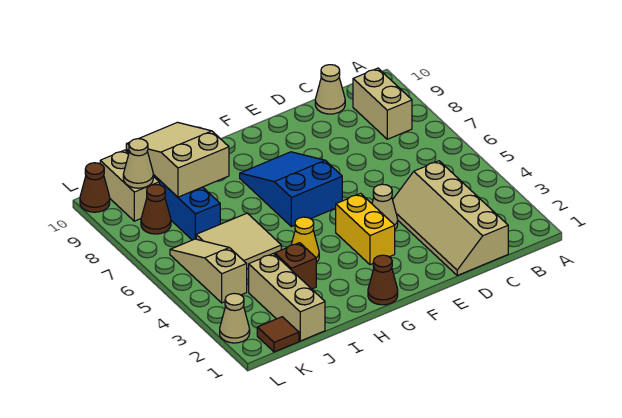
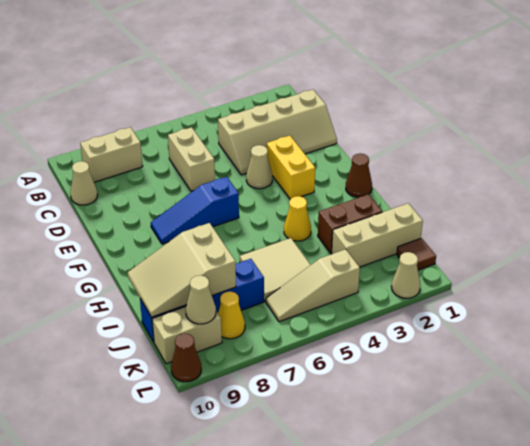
none -> tan brick C6:D6 level 1
yellow brick F3:F4 level 1 -> yellow brick E3:F3 level 1
blue slope F6:G8 level 1 top 6 -> blue slope F6:F8 level 1 top 6
brown brick I3 level 1 -> brown brick I2:I3 level 1
brown cone K8 level 1 -> yellow cone K8 level 1

